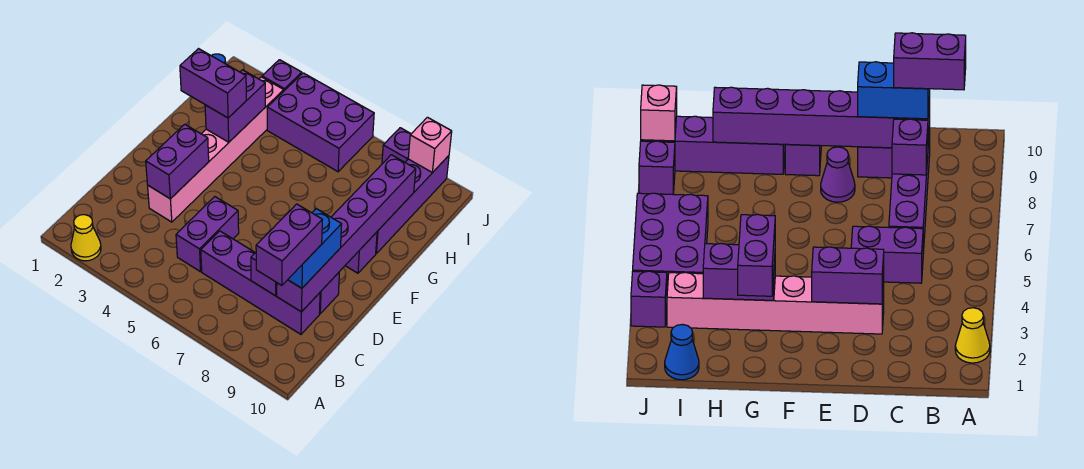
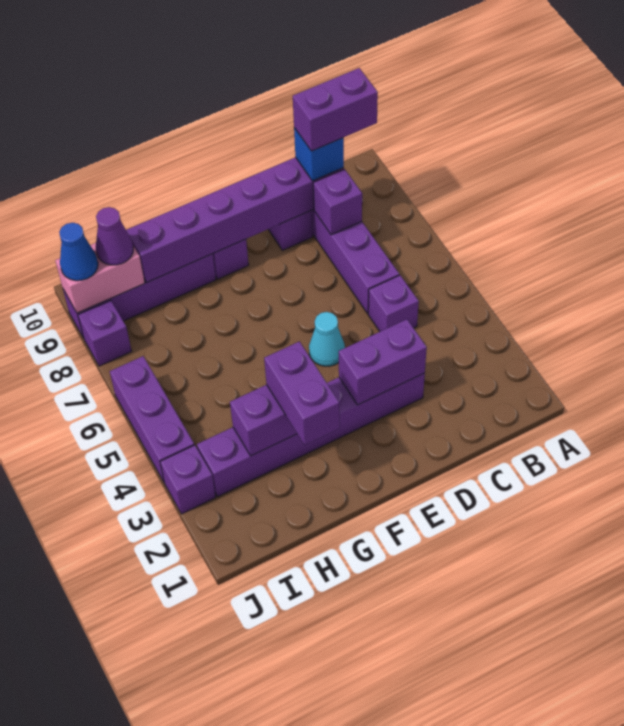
yellow cone A2 level 1 -> none
purple brick C5:D5 level 1 -> purple brick C5 level 1
blue brick C9:D9 level 3 -> blue brick C9 level 3
pink brick D3:I3 level 1 -> purple brick D3:I3 level 1
none -> cyan cone E5 level 1
purple cone E8 level 1 -> purple cone I9 level 3
blue cone I1 level 1 -> blue cone J9 level 3
purple brick I4:J6 level 1 -> purple brick J4:J6 level 1
pink brick J9 level 2 -> pink brick I9:J9 level 2

